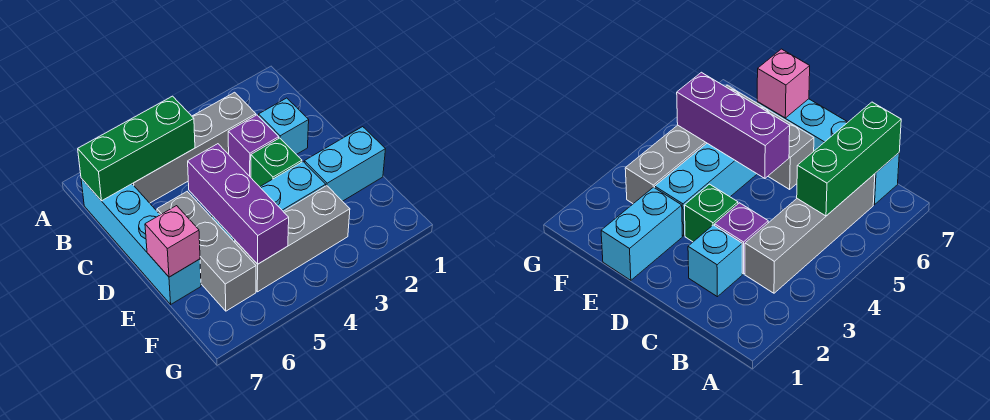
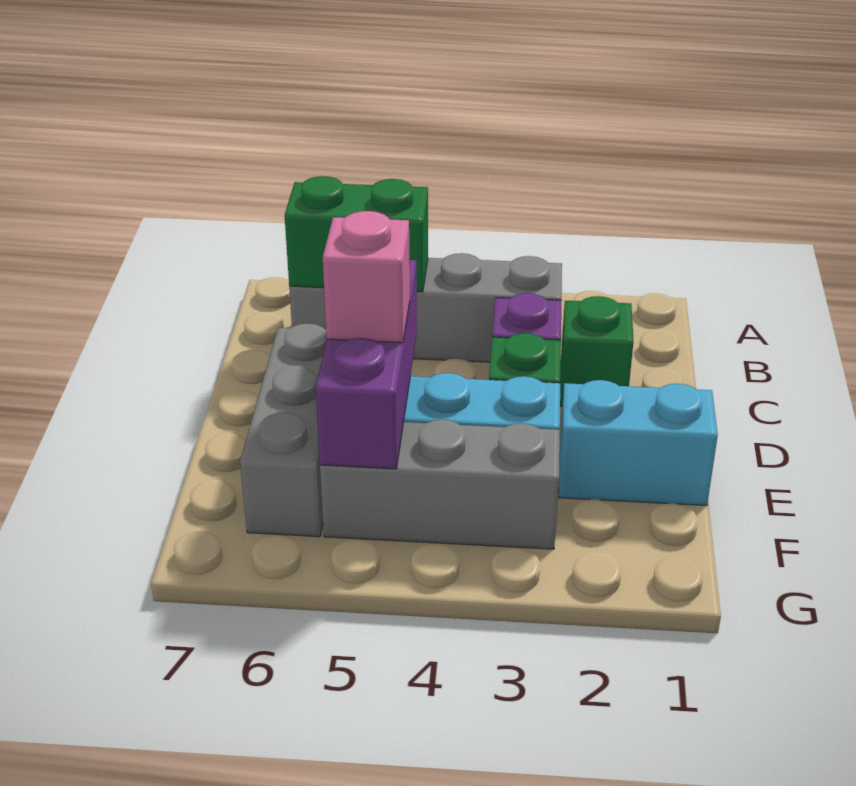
green brick B5:B7 level 2 -> green brick B5:B6 level 2
cyan brick B7:E7 level 1 -> none
cyan brick C2 level 1 -> green brick C2 level 1
pink brick E7 level 2 -> pink brick E5 level 3

